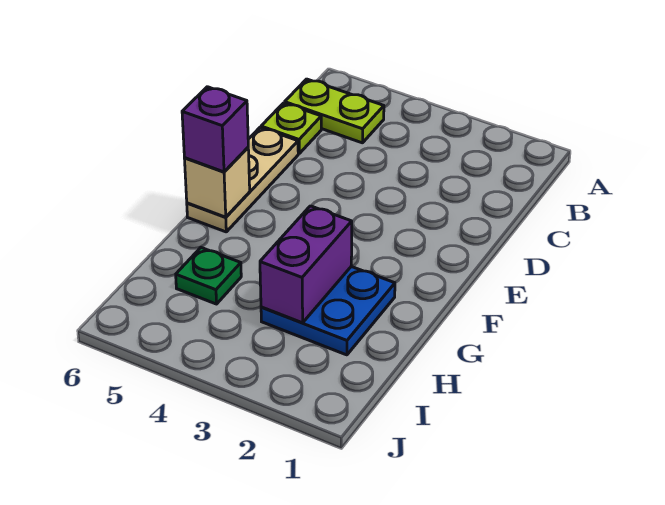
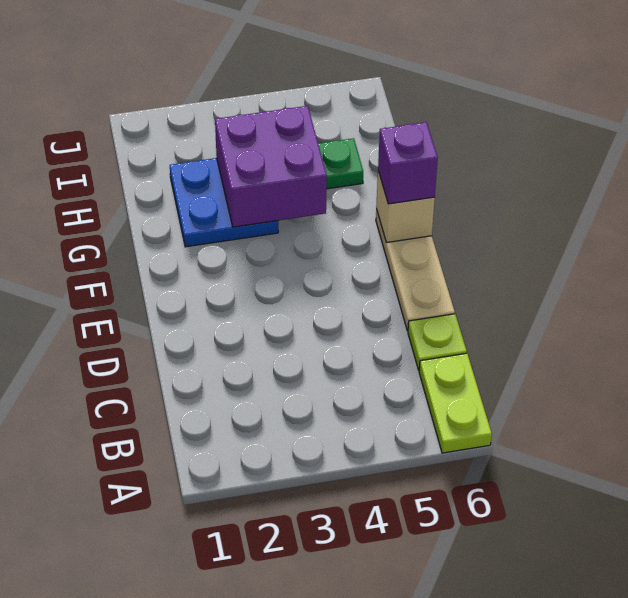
lime plate B5:B6 level 1 -> lime plate A6:B6 level 1
purple brick G3:H3 level 2 -> purple brick G3:H4 level 2

